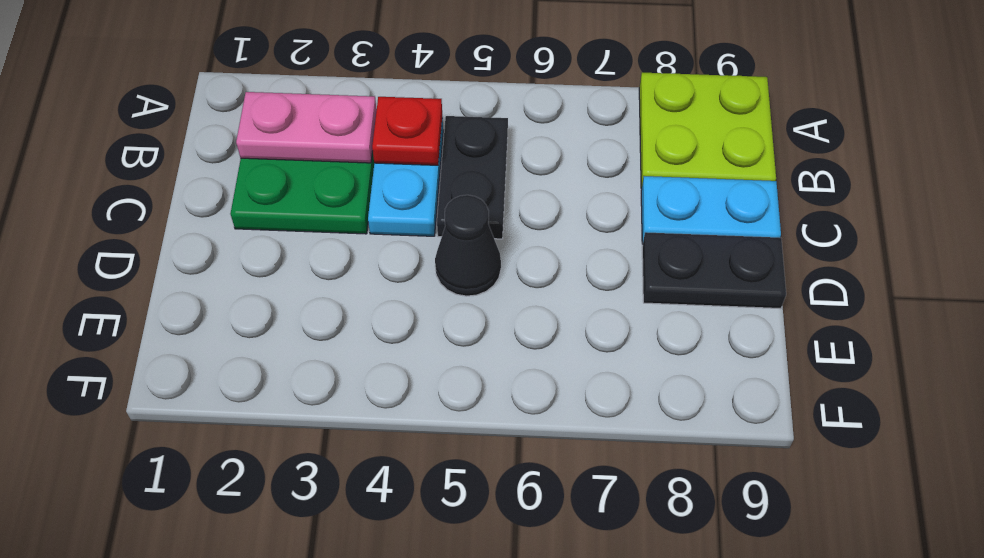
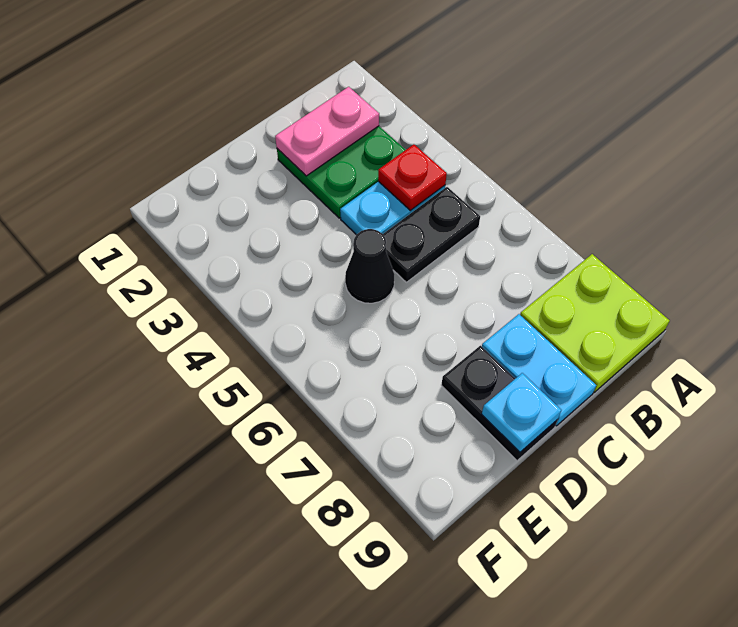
pink plate B2:B3 level 2 -> pink plate B2:C2 level 2
none -> cyan plate D9 level 2

